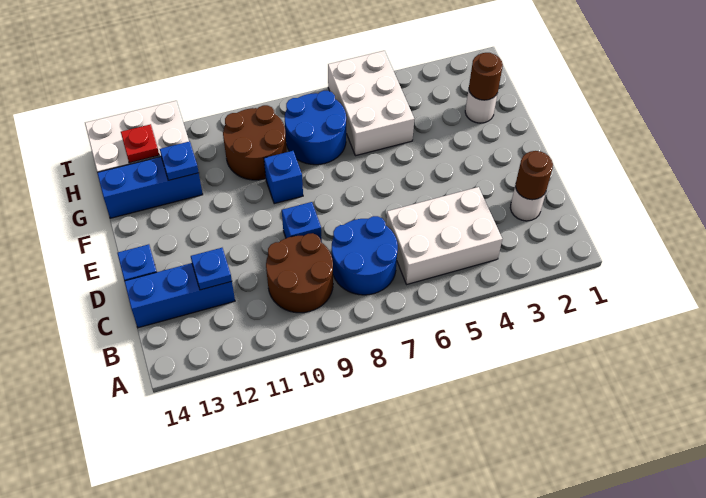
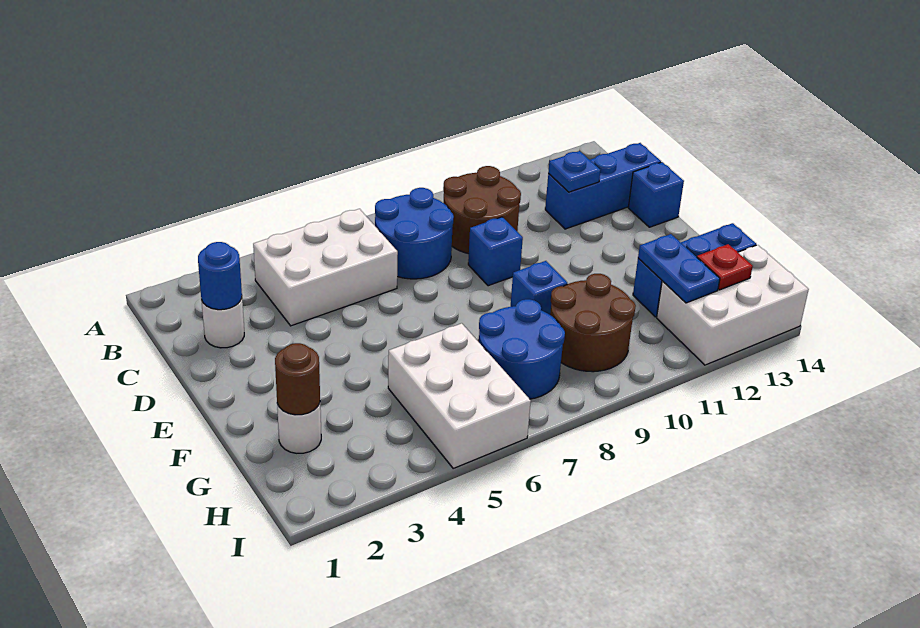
brown round brick C2 level 2 -> blue round brick C2 level 2
blue plate G12 level 2 -> blue plate G12:H12 level 2

